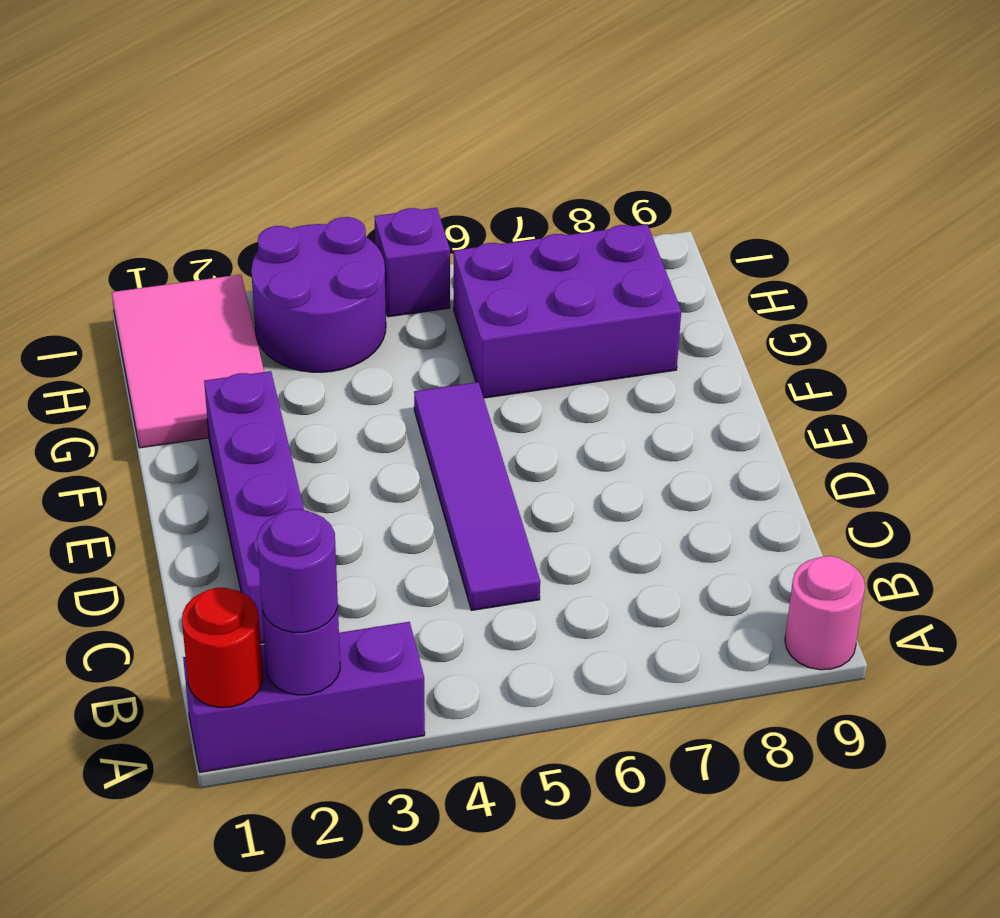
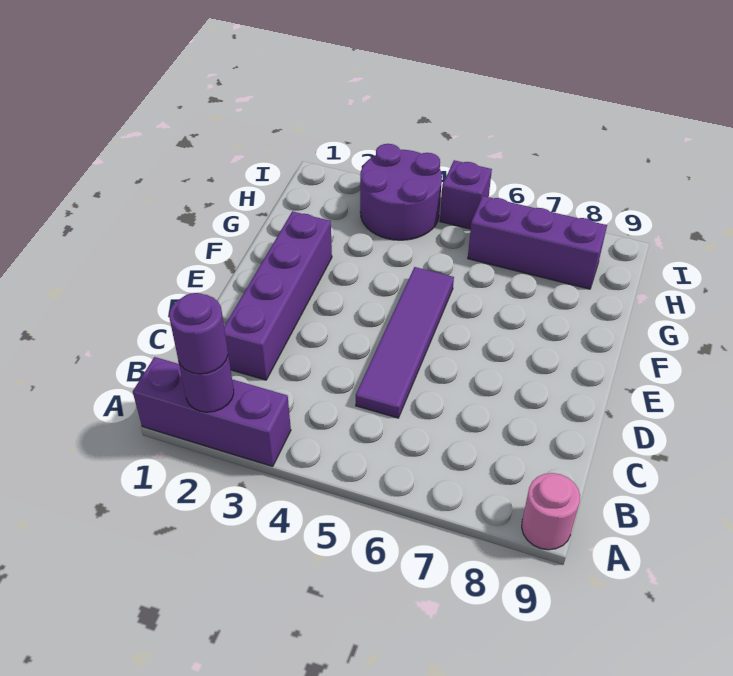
red round brick A1 level 2 -> none
pink tile G1:I2 level 1 -> none
purple brick G6:H8 level 1 -> purple brick H6:H8 level 1

